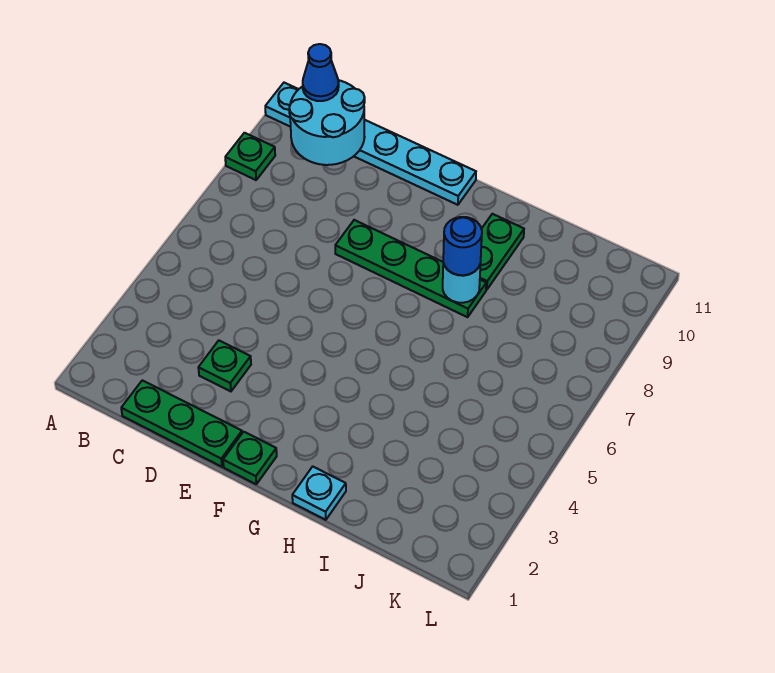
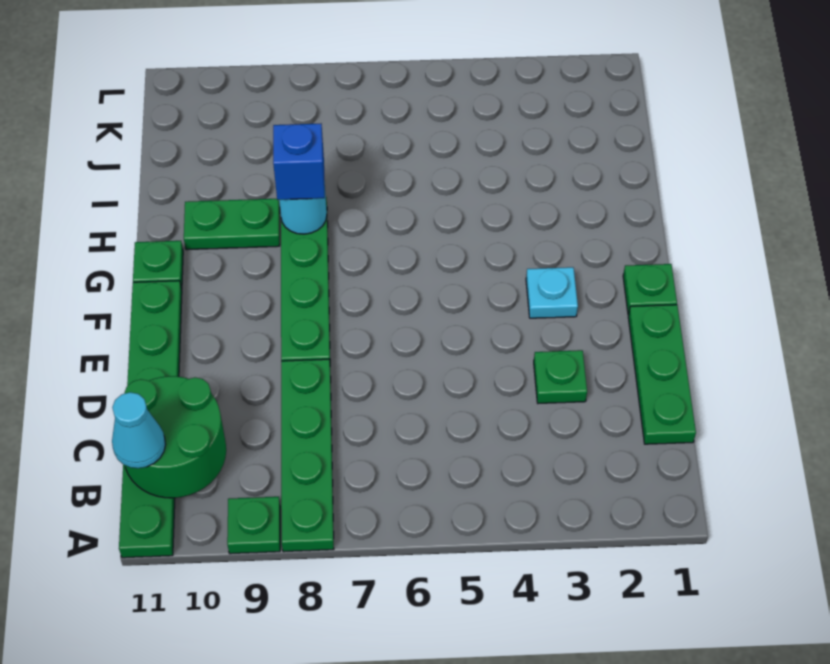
none -> green plate A8:D8 level 1
cyan plate A11:F11 level 1 -> green plate A11:F11 level 1
cyan round brick B10:C11 level 2 -> green round brick B10:C11 level 2
blue cone B11 level 3 -> cyan cone B11 level 3
none -> green plate G11 level 1
cyan plate H1 level 1 -> cyan plate F3 level 1
blue round brick H8 level 3 -> blue brick H8 level 3

